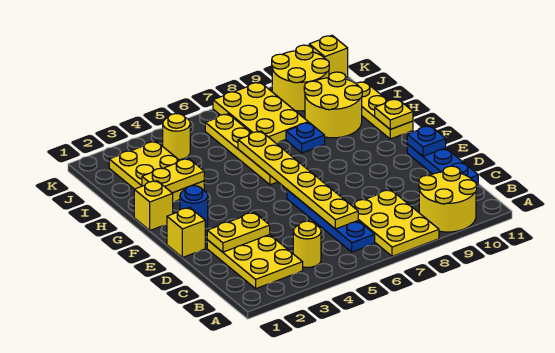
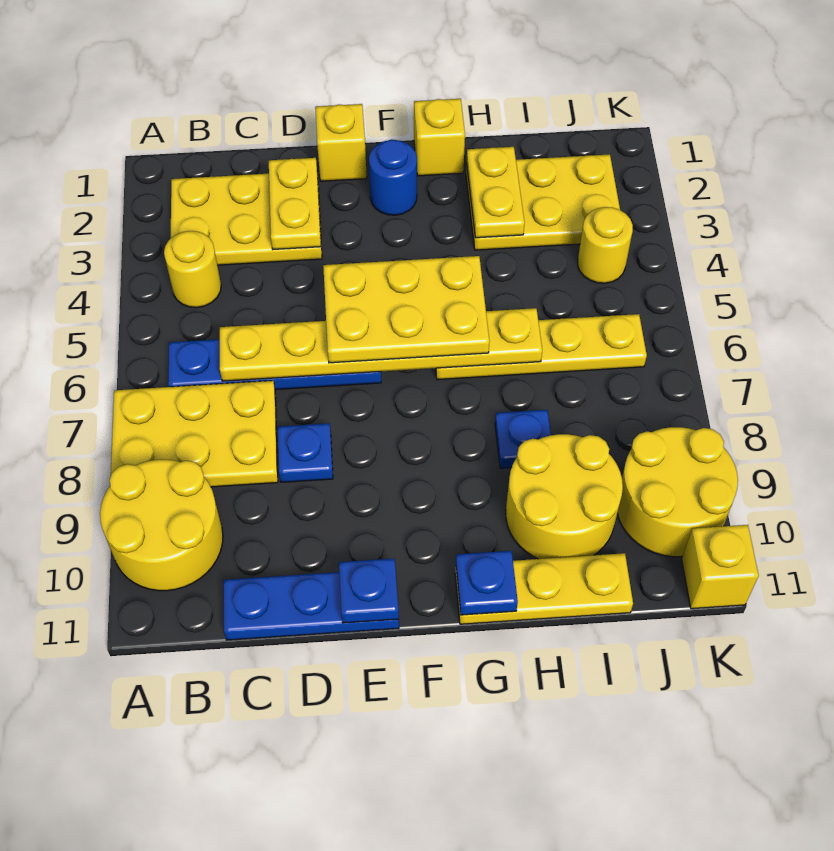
none -> blue plate D8 level 1
yellow plate G11 level 2 -> blue plate G11 level 2
yellow plate I7:K8 level 1 -> yellow plate E5:G6 level 3

